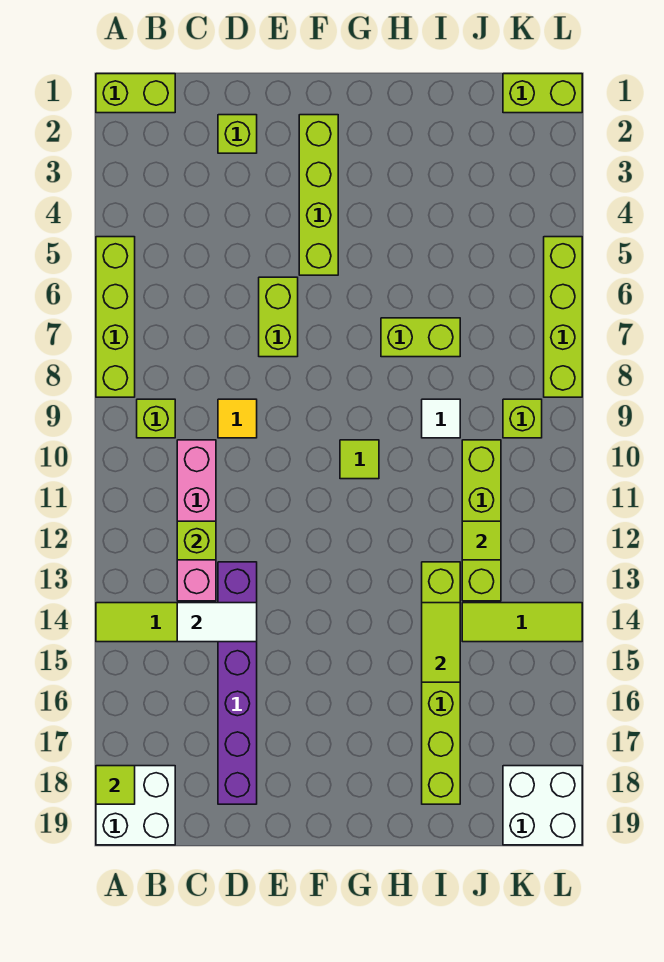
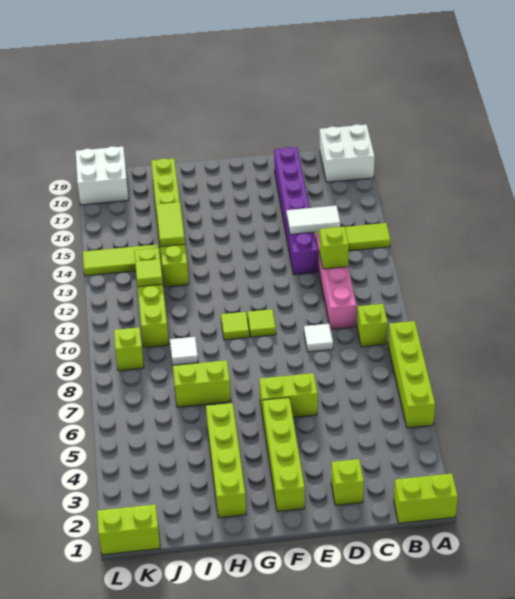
lime tile A18 level 2 -> lime tile F10 level 1
yellow tile D9 level 1 -> white tile D9 level 1
lime brick E6:E7 level 1 -> lime brick E6:F6 level 1
lime brick L5:L8 level 1 -> lime brick H2:H5 level 1

